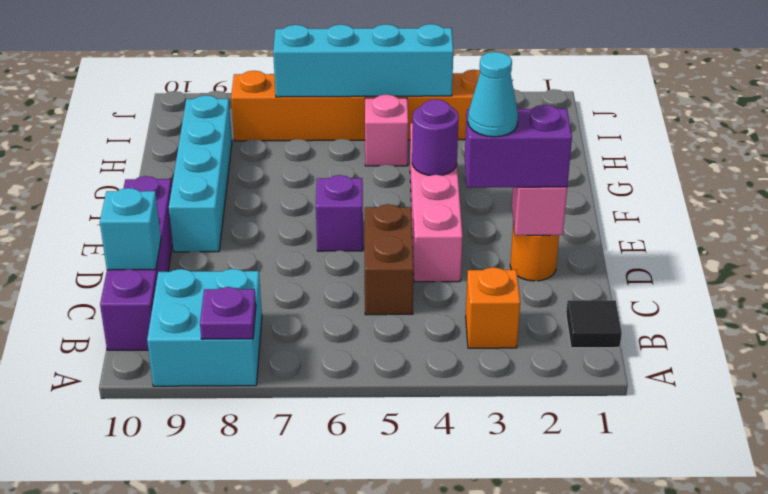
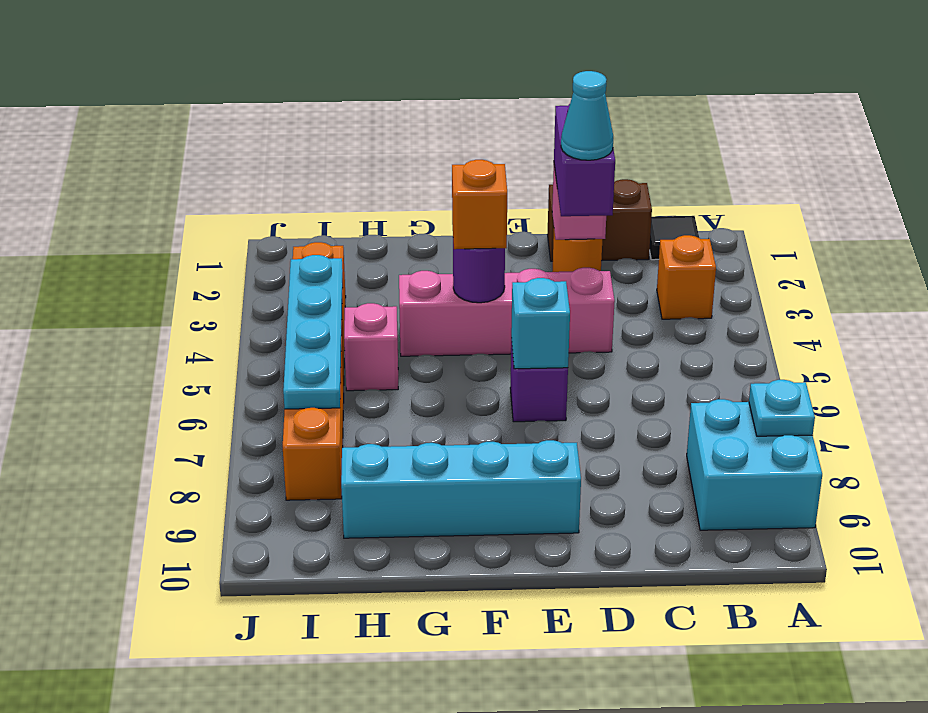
purple plate A8 level 2 -> cyan plate A8 level 2
purple brick B10:E10 level 1 -> none
brown brick C5:D5 level 1 -> brown brick C1:D1 level 1
cyan brick C10 level 2 -> cyan brick E6 level 2
none -> orange brick F4 level 3
cyan brick I4:I7 level 2 -> cyan plate I4:I7 level 2

